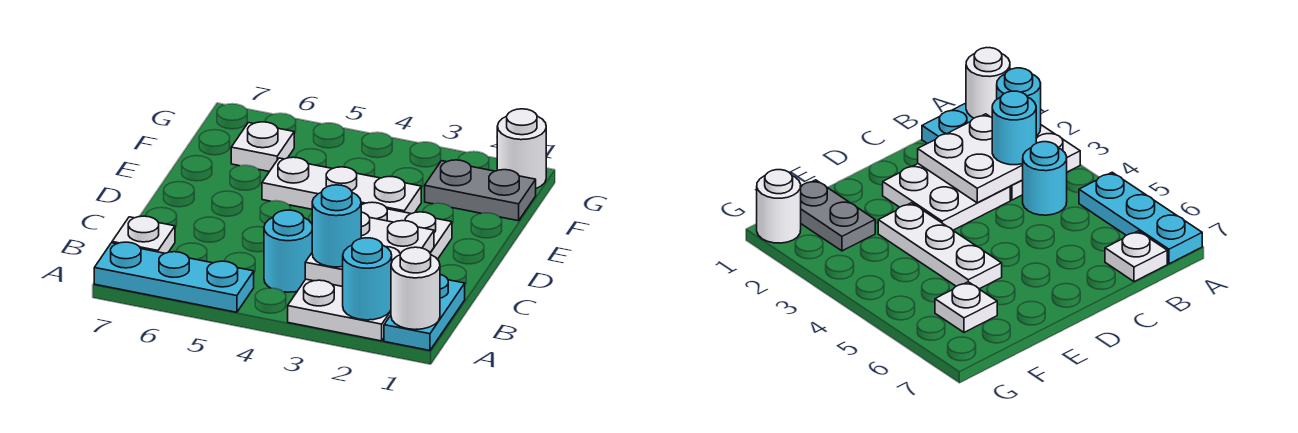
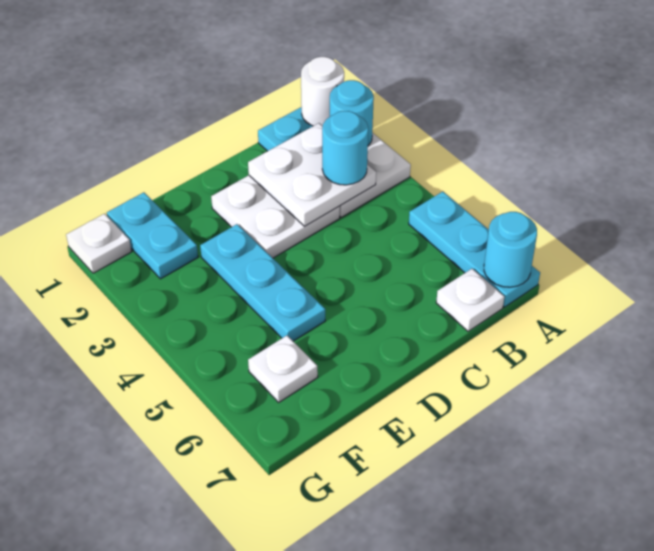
cyan round brick B4 level 1 -> cyan round brick A7 level 2
white plate E3:E5 level 1 -> cyan plate E3:E5 level 1
grey plate F1:F2 level 1 -> cyan plate F1:F2 level 1
white round brick G1 level 1 -> white plate G1 level 1

